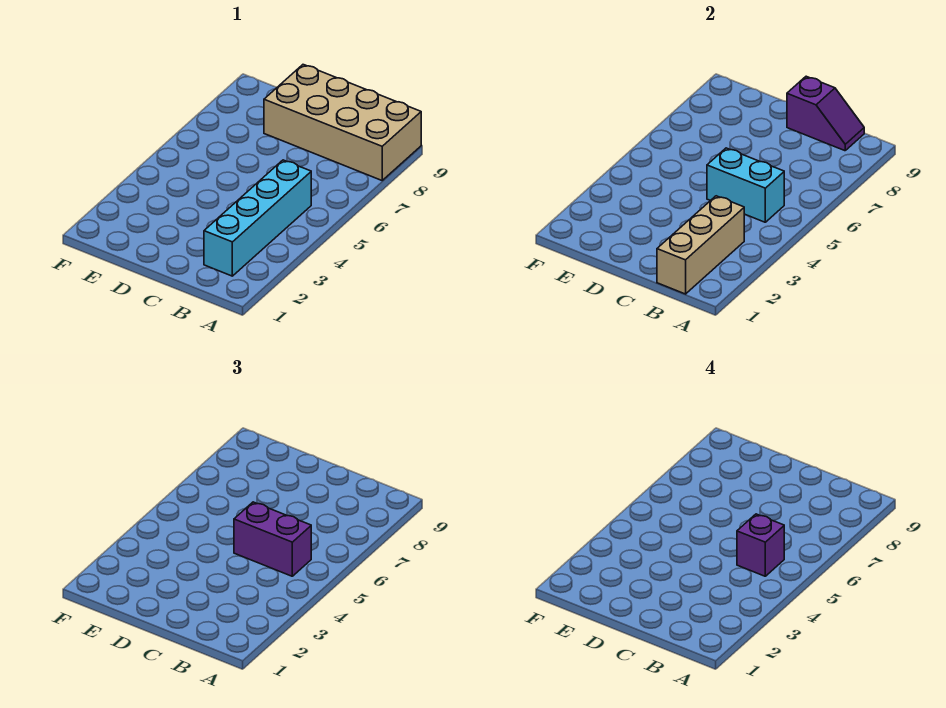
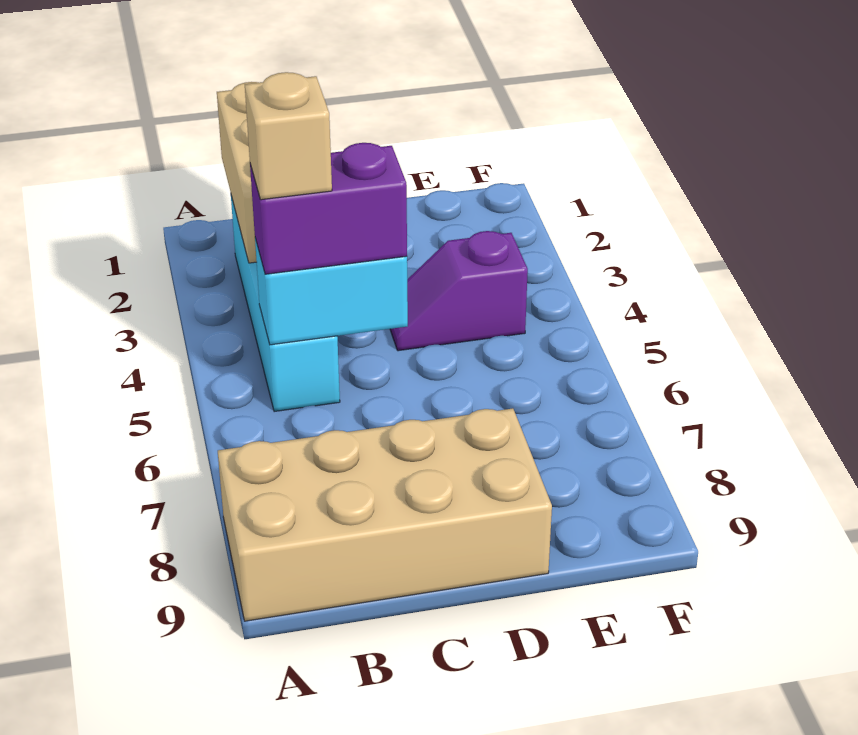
purple brick B5 level 4 -> tan brick B5 level 4
purple slope B9:C9 level 2 top C -> purple slope D4:E4 level 1 top E

